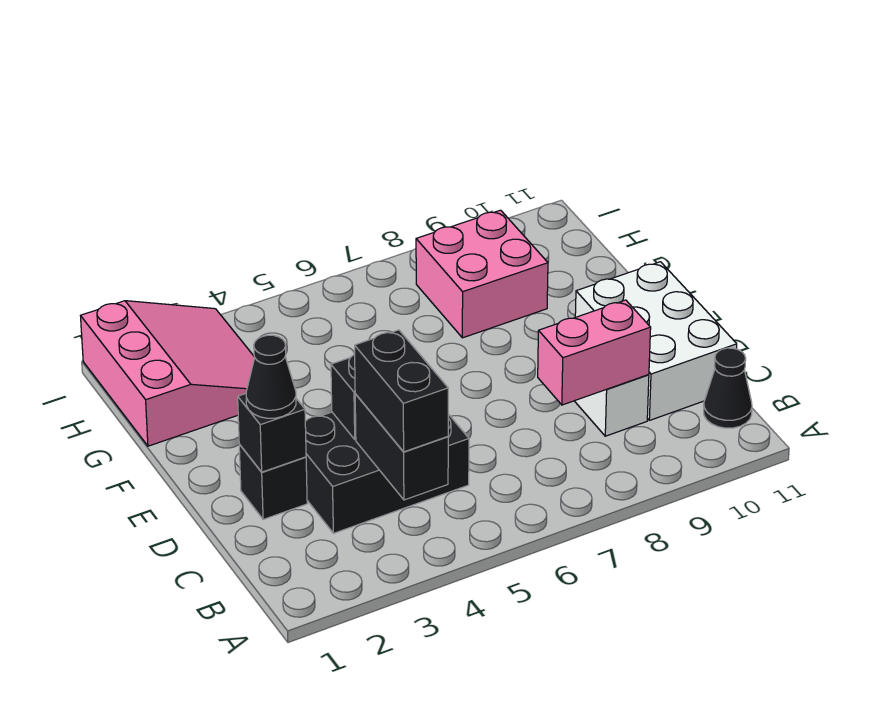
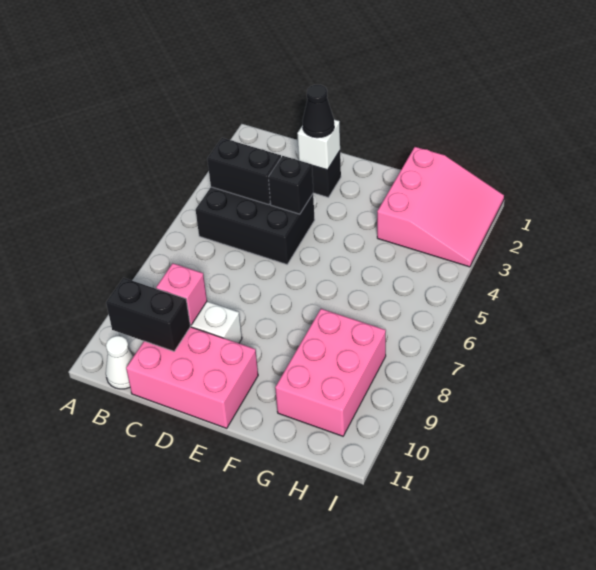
black brick B4:C4 level 3 -> black brick B10:C10 level 2
black cone B11 level 1 -> white cone B11 level 1
black brick C3:D5 level 1 -> black brick B4:D5 level 1
pink brick C8:C9 level 2 -> pink brick C9 level 2
white brick C10:E11 level 1 -> pink brick C10:E11 level 1
black brick D2 level 2 -> white brick D2 level 2
pink slope G1:I3 level 1 top 1 -> pink slope G1:I3 level 1 top G
pink brick G8:H9 level 1 -> pink brick G8:H10 level 1

